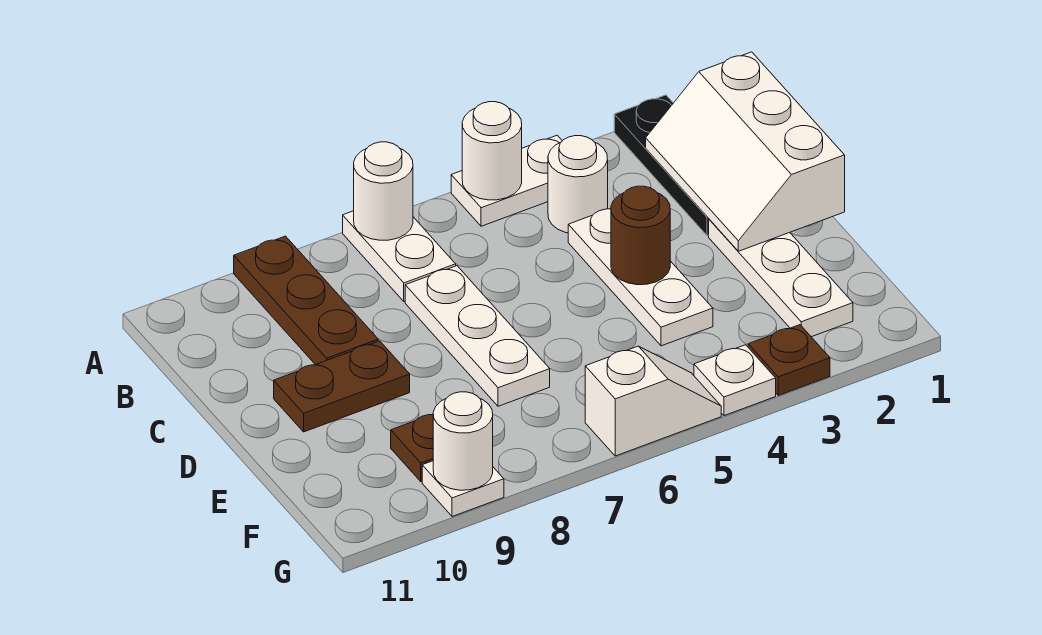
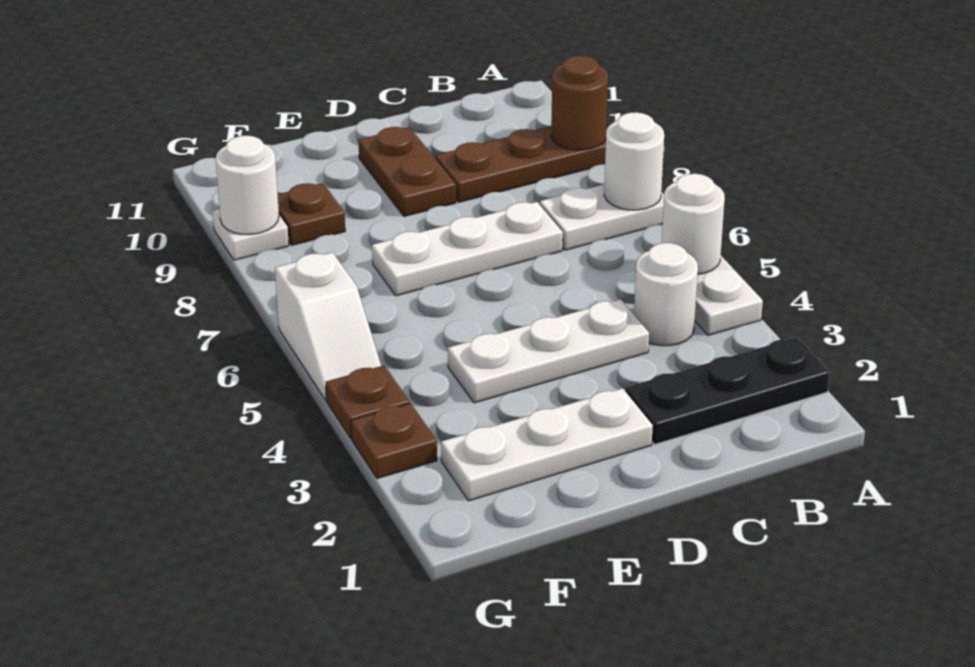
white slope B1:D2 level 2 top 1 -> none
brown round brick D4 level 2 -> brown round brick A9 level 2
white plate G4 level 1 -> brown plate G4 level 1

